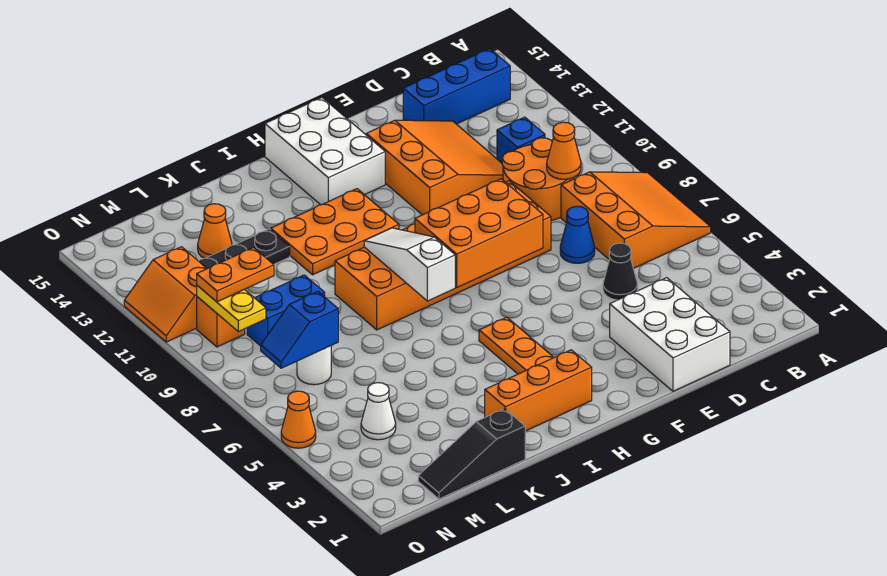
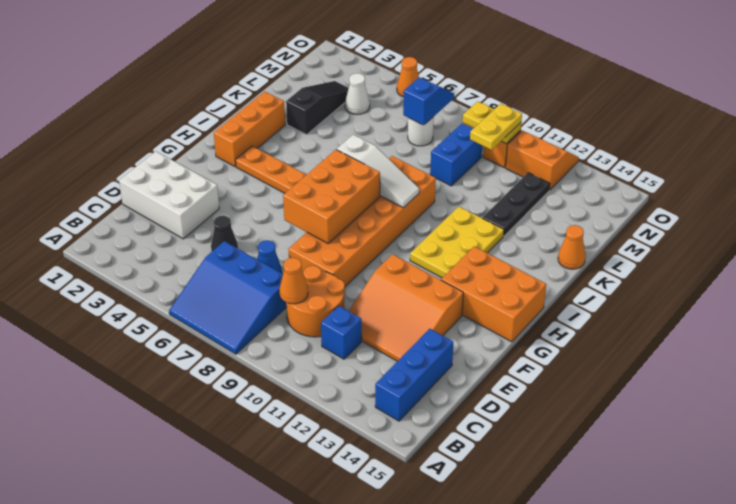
orange slope A6:C8 level 1 top C -> blue slope A6:C8 level 1 top C
white brick G13:H15 level 1 -> orange brick G13:H15 level 1
orange plate H11:J12 level 1 -> yellow plate H11:J12 level 1
black slope K1:M1 level 1 top K -> black slope K3:M3 level 1 top K
orange cone L13 level 1 -> orange cone K15 level 1
orange plate M10:N10 level 3 -> yellow plate M10:N10 level 3

